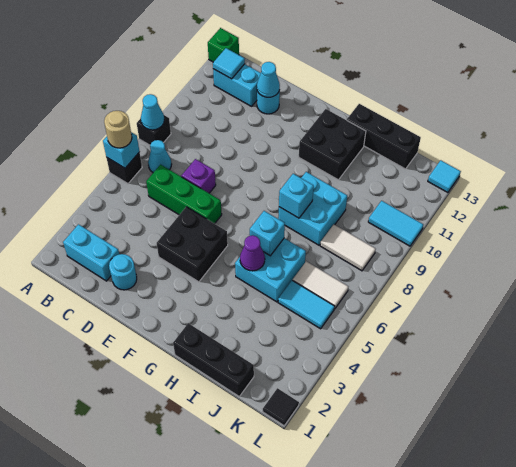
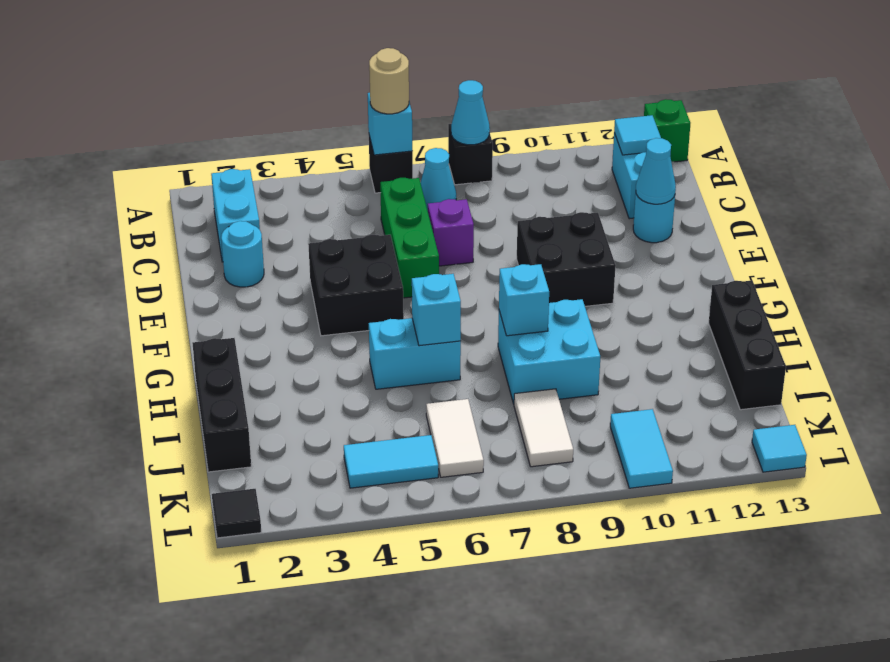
black brick G11:H12 level 1 -> black brick E9:F10 level 1
cyan brick H5:I6 level 1 -> cyan brick H5:H6 level 1
purple cone H5 level 2 -> none
cyan tile J5:K5 level 1 -> cyan tile K4:K5 level 1

